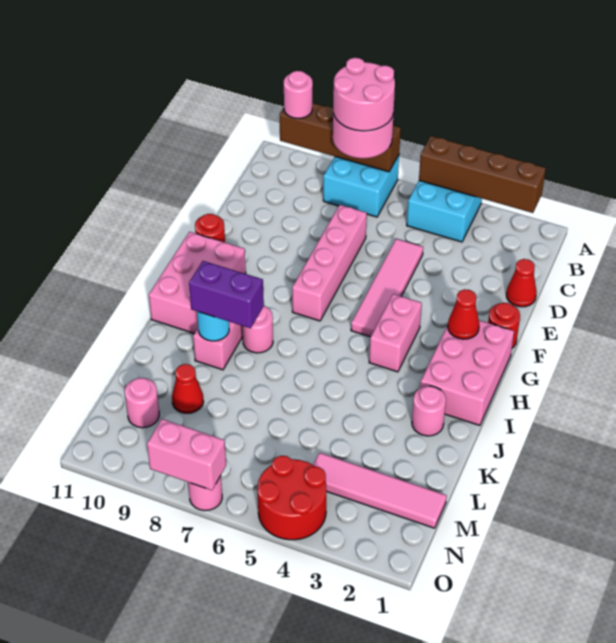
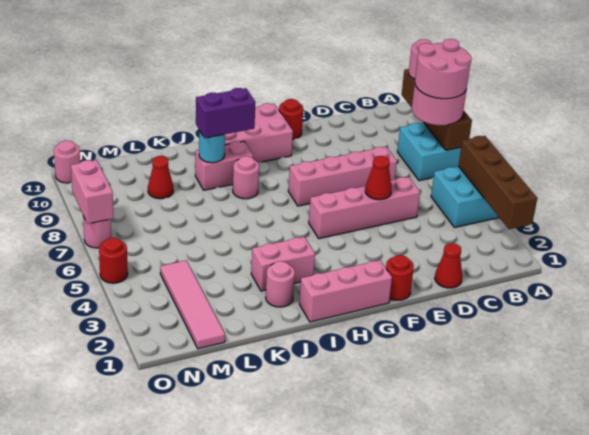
pink tile D5:G5 level 1 -> pink brick D5:G5 level 1
pink brick G1:I2 level 1 -> pink brick G1:I1 level 1
red cone G2 level 2 -> red cone E5 level 2
pink brick G4:H4 level 1 -> pink brick I3:J3 level 1
purple brick J8:J9 level 3 -> purple brick I9:J9 level 3
pink round brick M10 level 1 -> pink round brick O11 level 1
red round brick N4:O5 level 1 -> red round brick O5 level 1

